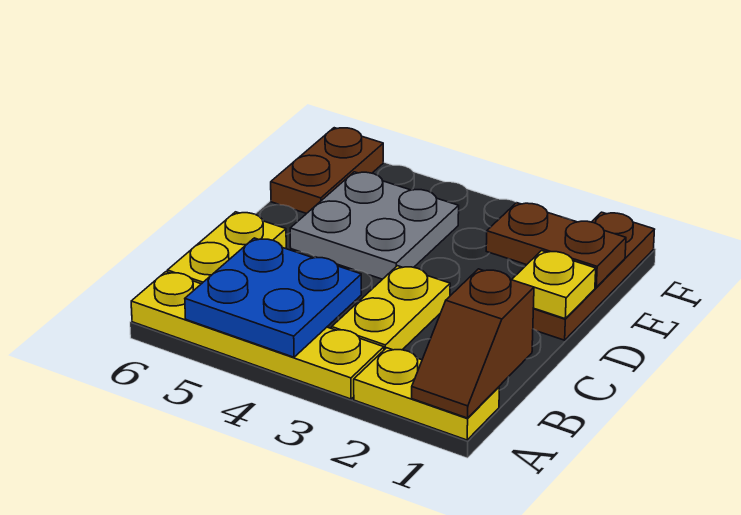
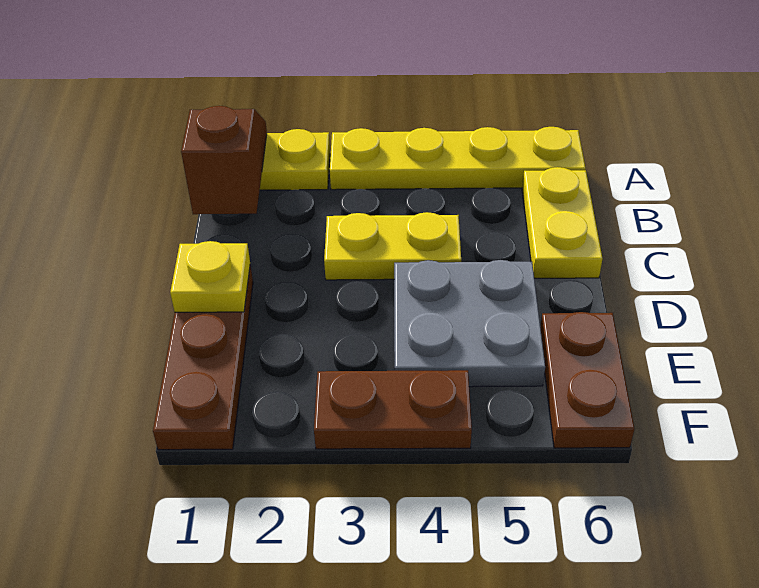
blue plate A4:B5 level 2 -> none
yellow plate B3:C3 level 1 -> yellow plate C3:C4 level 1
brown plate E1:E2 level 2 -> brown plate F3:F4 level 1

